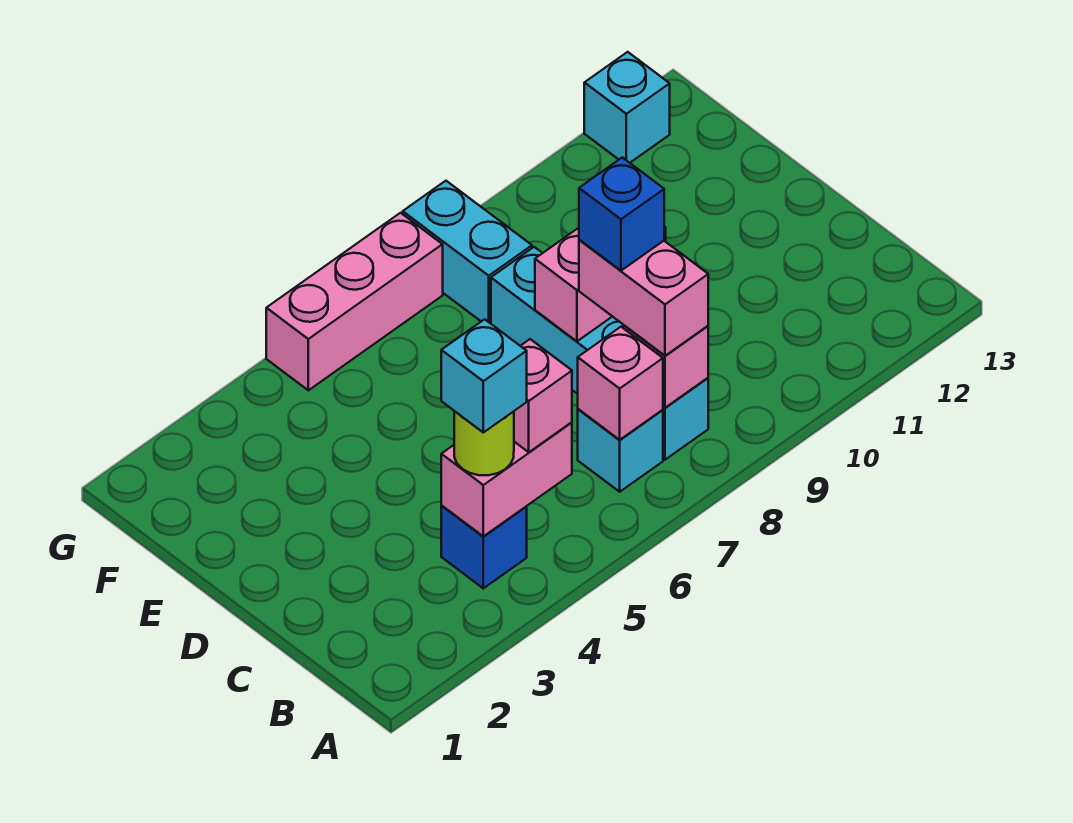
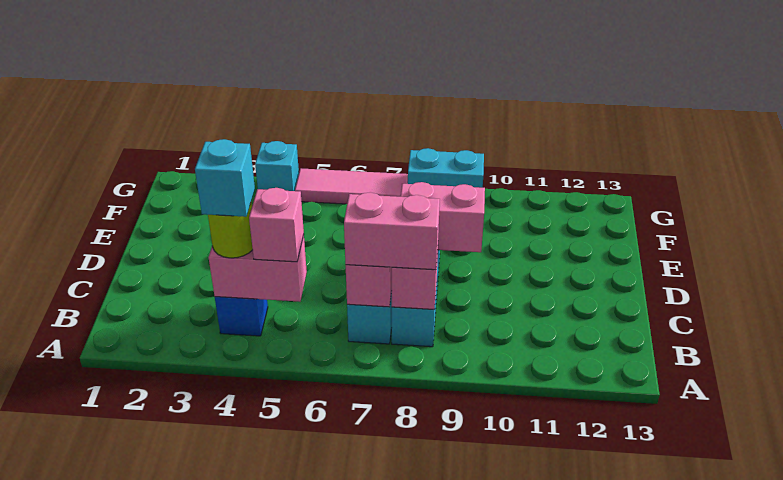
pink brick B8:C8 level 3 -> pink brick B7:B8 level 3
blue brick C8 level 4 -> none
cyan brick F8:G8 level 1 -> cyan brick G8:G9 level 1
pink brick G5:G7 level 1 -> pink tile G5:G7 level 1
cyan brick G12 level 1 -> cyan brick G4 level 1

